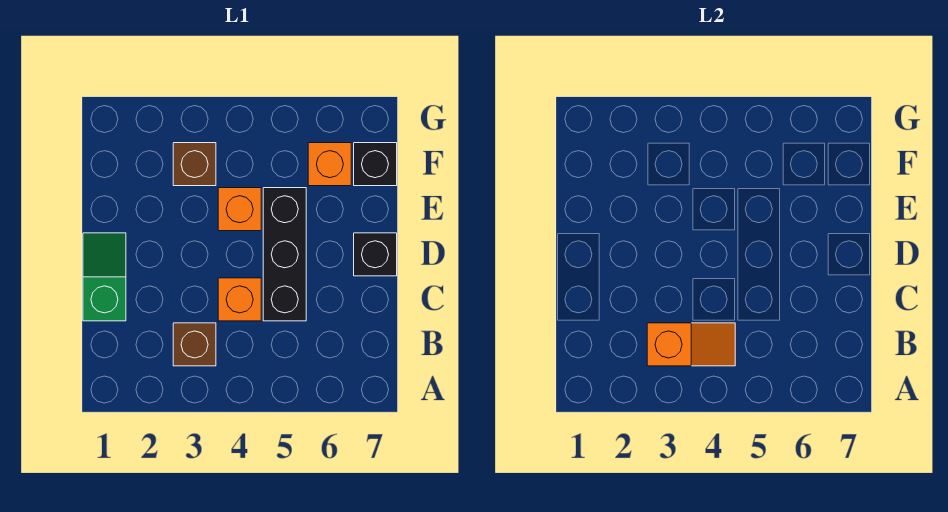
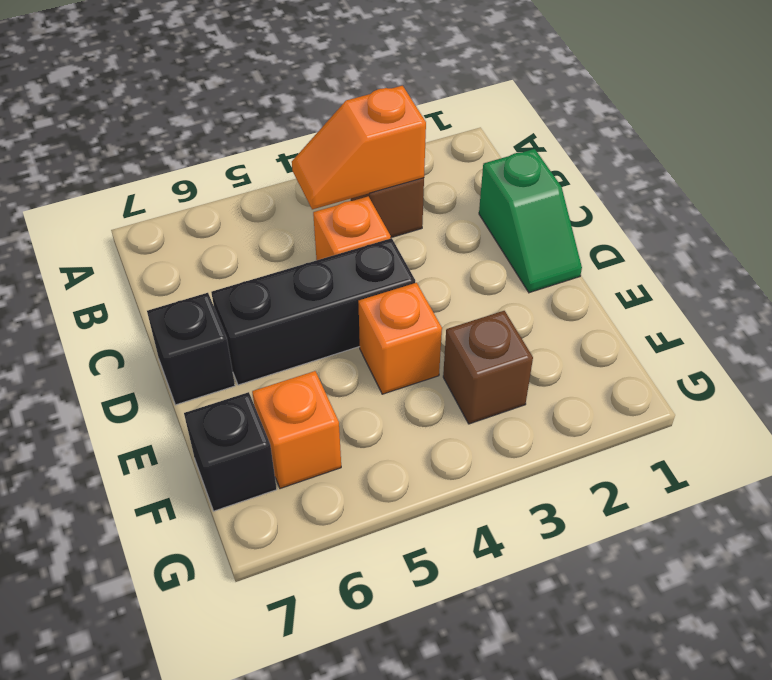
black brick C5:E5 level 1 -> black brick D4:D6 level 1

